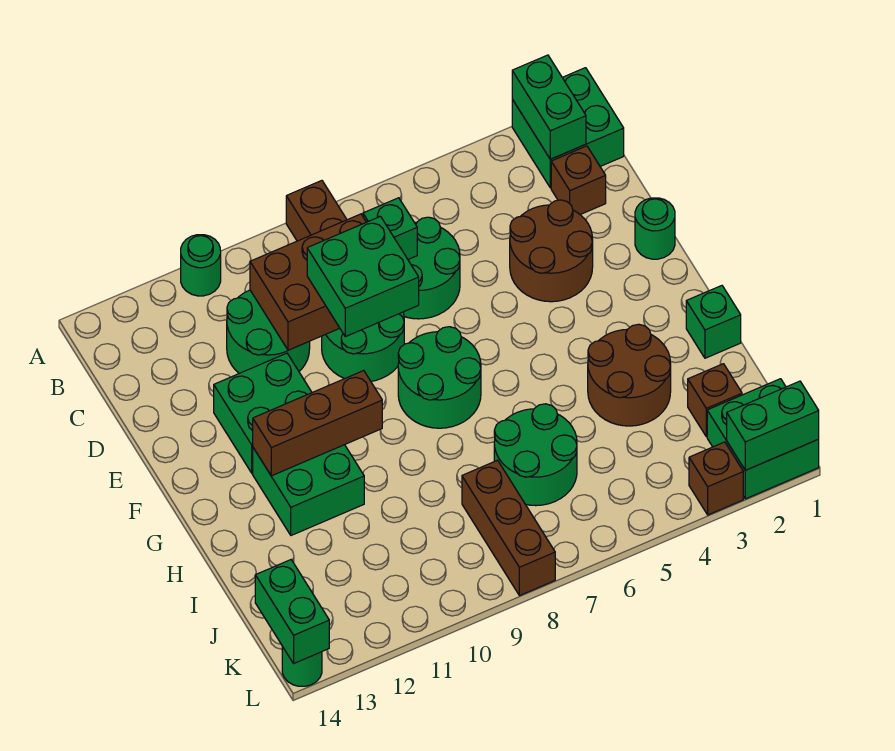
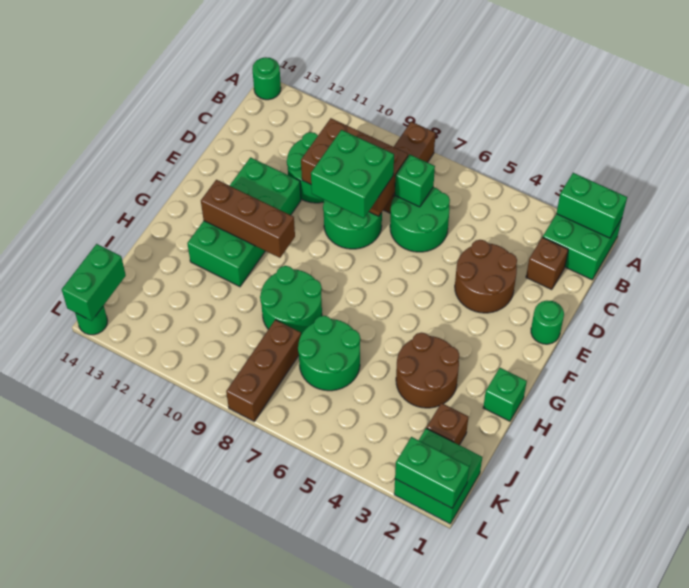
green brick A2:B2 level 2 -> green brick A1:A2 level 2
green round brick A11 level 1 -> green round brick A14 level 1
green round brick F7:G8 level 1 -> green round brick H8:I9 level 1
brown brick L3 level 1 -> none

